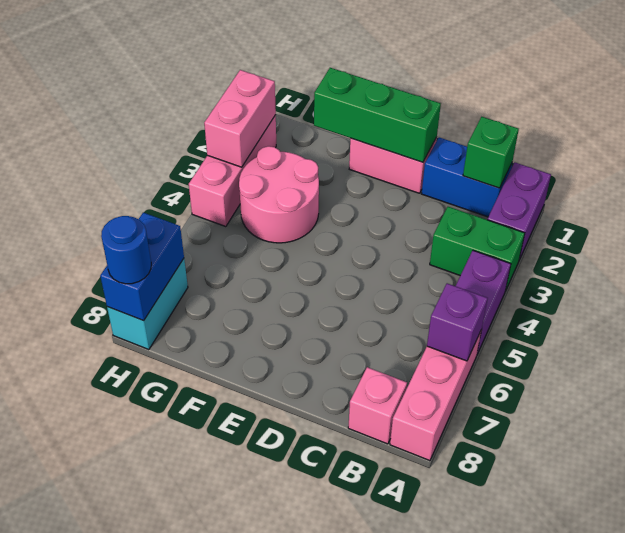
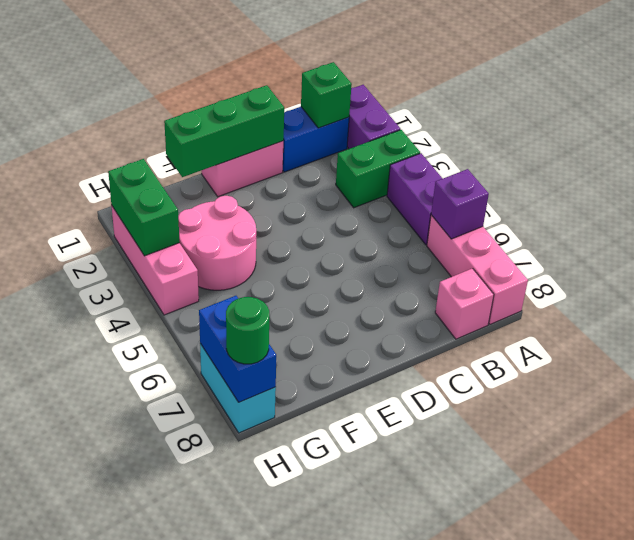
pink brick H2:H3 level 2 -> green brick H2:H3 level 2
blue round brick H8 level 3 -> green round brick H8 level 3

